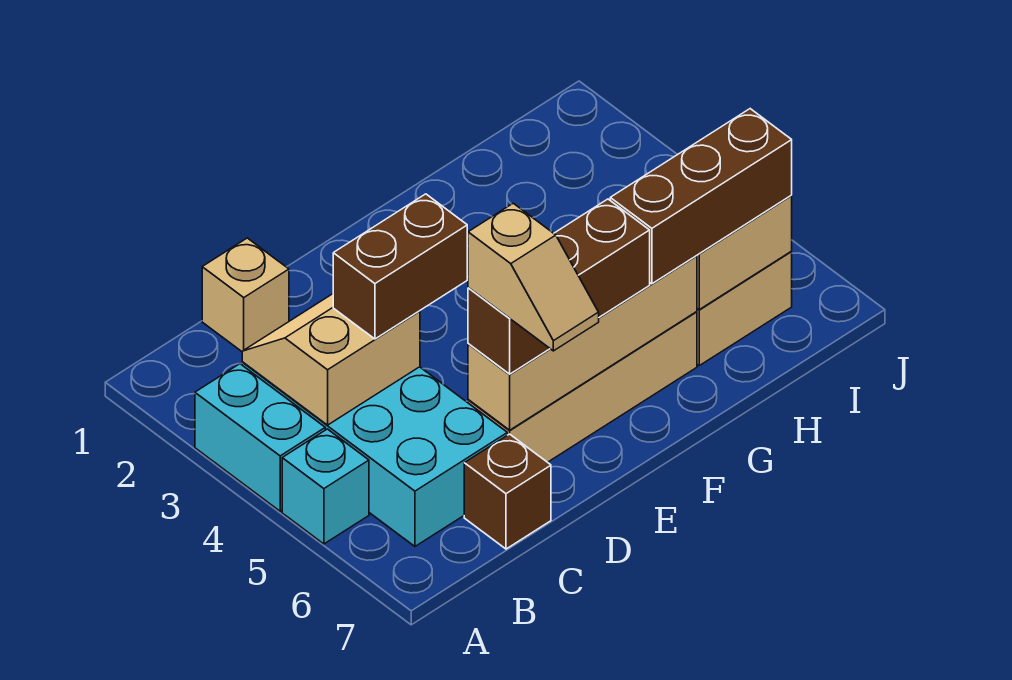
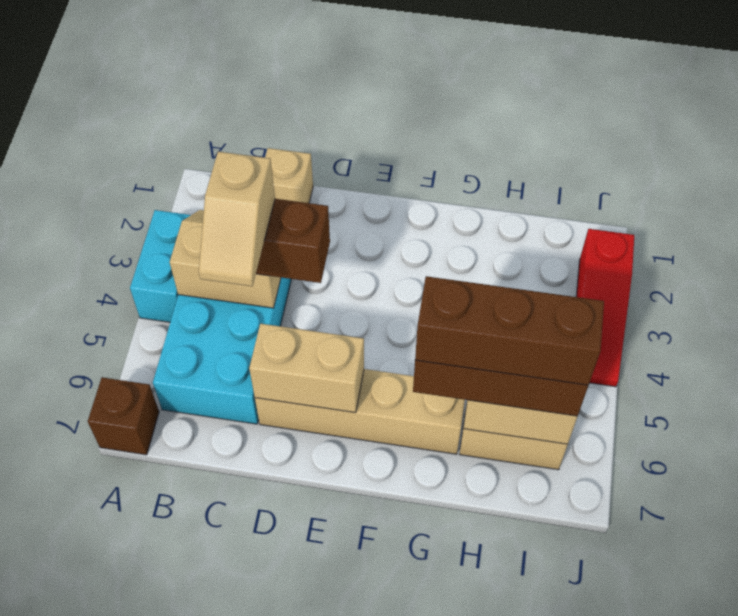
cyan brick A5 level 1 -> none
brown brick C7 level 1 -> brown brick A7 level 1
tan brick D6:G6 level 2 -> tan brick D6:E6 level 2
brown brick D6:F6 level 3 -> brown brick G6:I6 level 4
tan slope D6:D7 level 4 top 6 -> tan slope C4:C5 level 4 top 4
none -> red slope J2:J4 level 1 top 2

